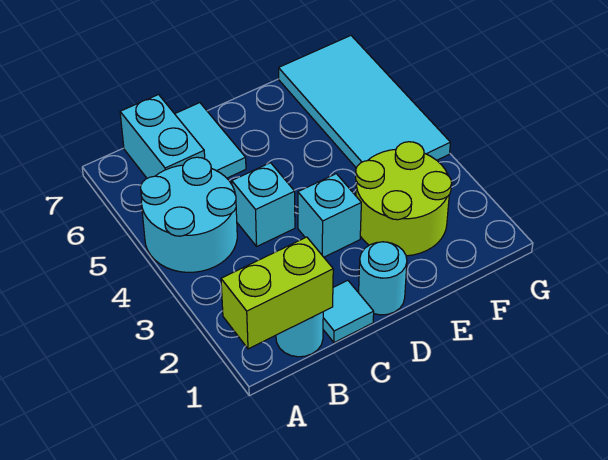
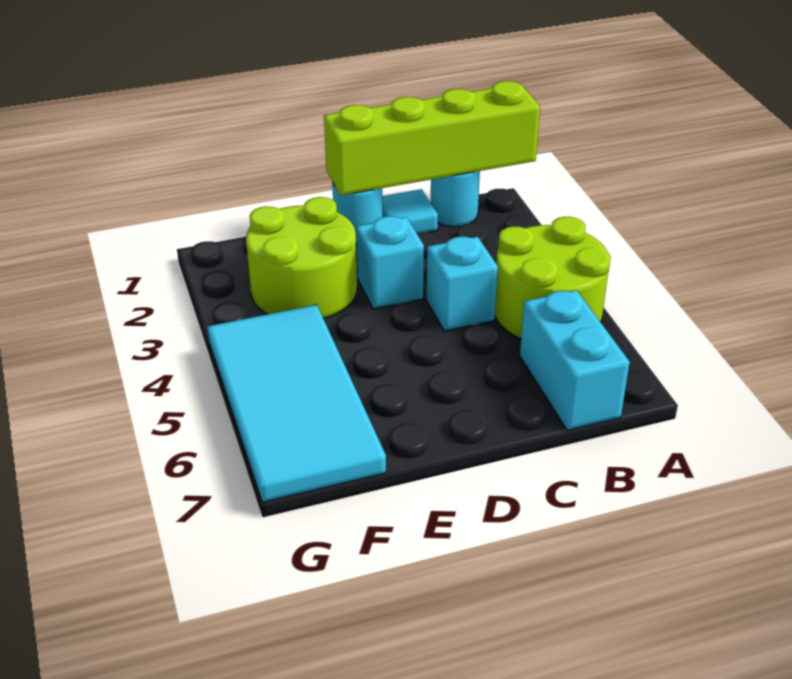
lime brick A1:B1 level 2 -> lime brick A1:D1 level 2
cyan round brick A4:B5 level 1 -> lime round brick A4:B5 level 1
cyan tile C6:C7 level 1 -> none

